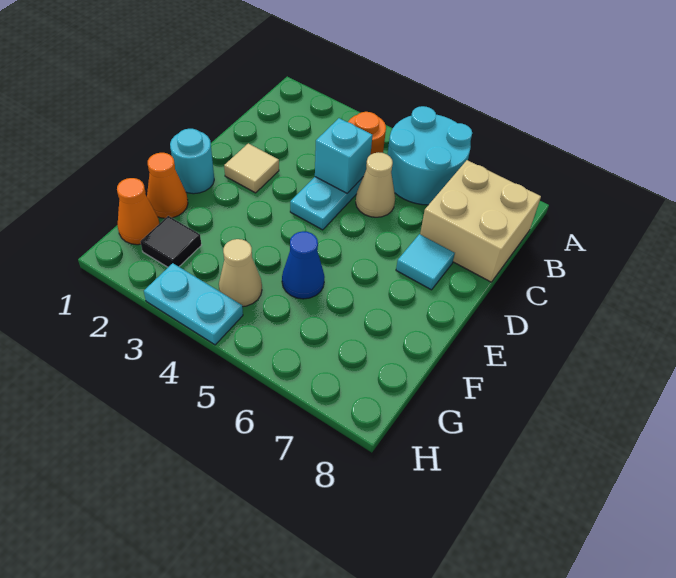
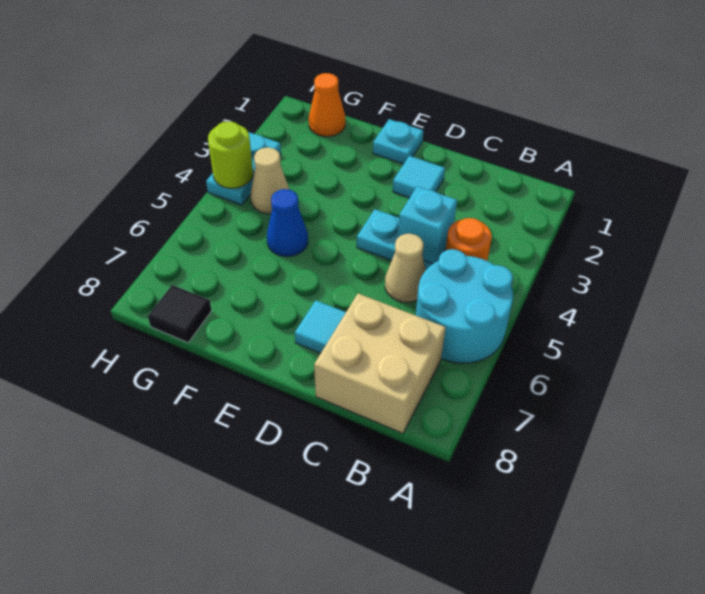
tan tile D2 level 1 -> cyan tile D2 level 1
cyan round brick E1 level 1 -> cyan plate E1 level 1
orange cone F1 level 1 -> none
black tile G2 level 1 -> black tile G8 level 1
none -> lime round brick H4 level 2

